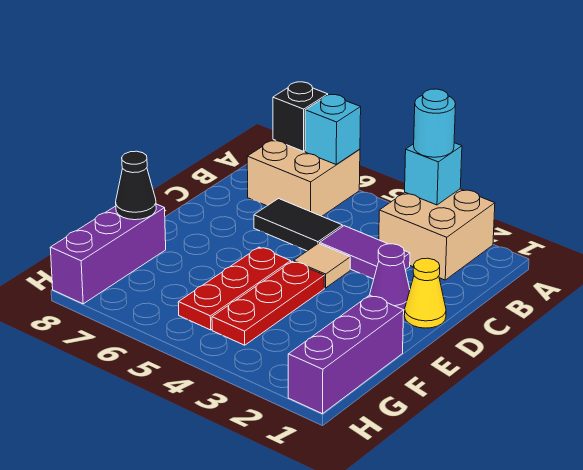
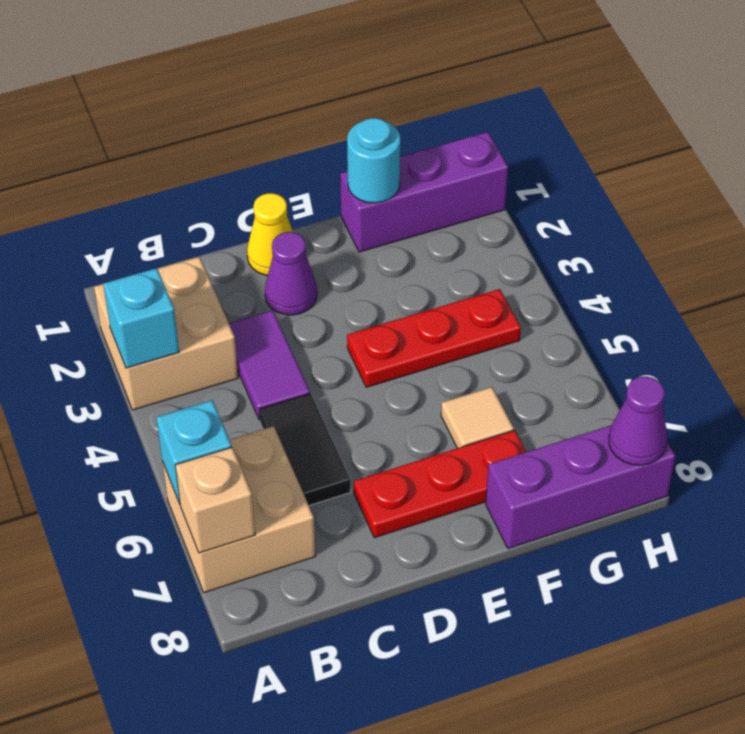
cyan round brick A3 level 3 -> cyan round brick F1 level 2
black brick A7 level 2 -> tan brick A7 level 2
tan tile D4 level 1 -> tan tile F6 level 1
red plate E5:G5 level 1 -> red plate D7:F7 level 1
black cone F8 level 2 -> none
none -> purple cone H8 level 2

